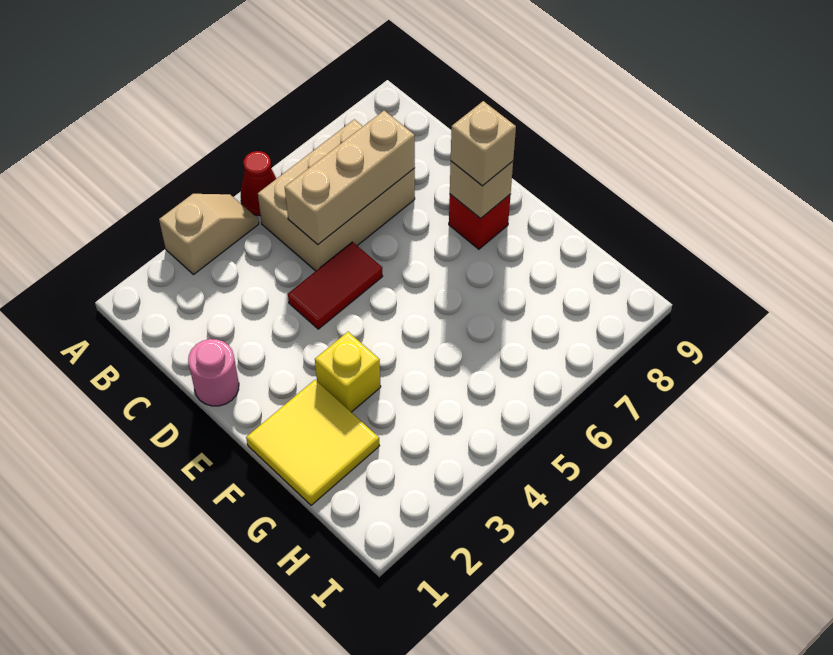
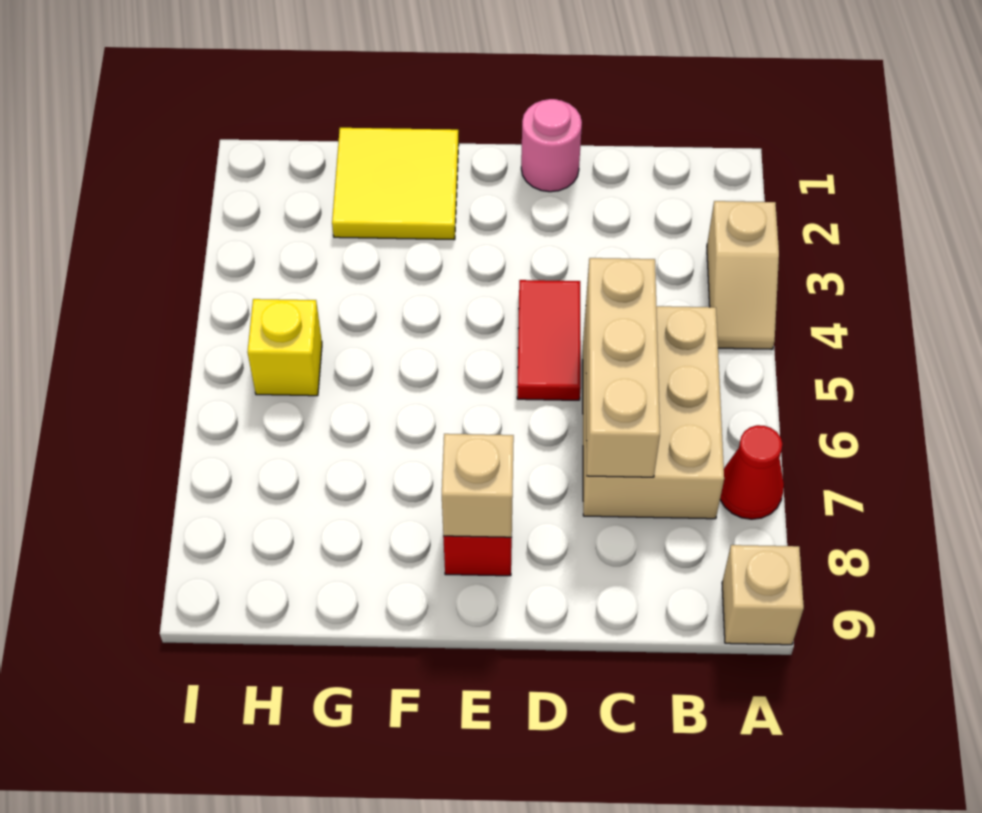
red cone A5 level 1 -> red cone A7 level 1
tan brick E8 level 3 -> tan brick A9 level 1
yellow brick F3 level 1 -> yellow brick H5 level 1

